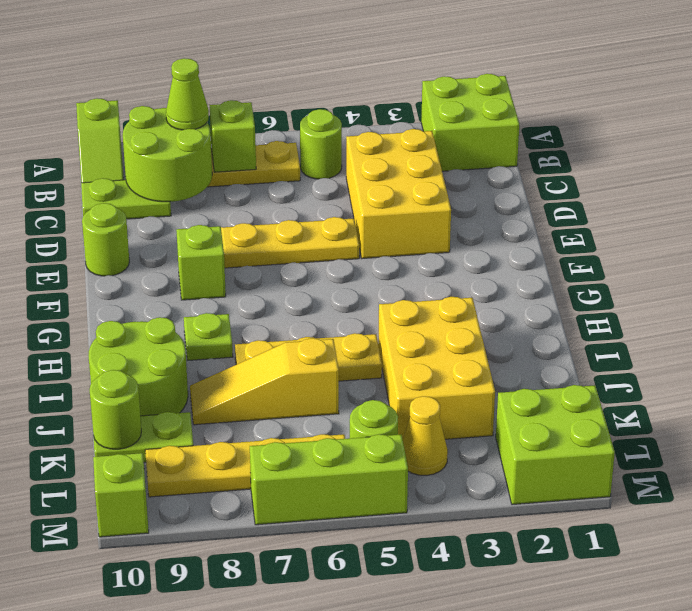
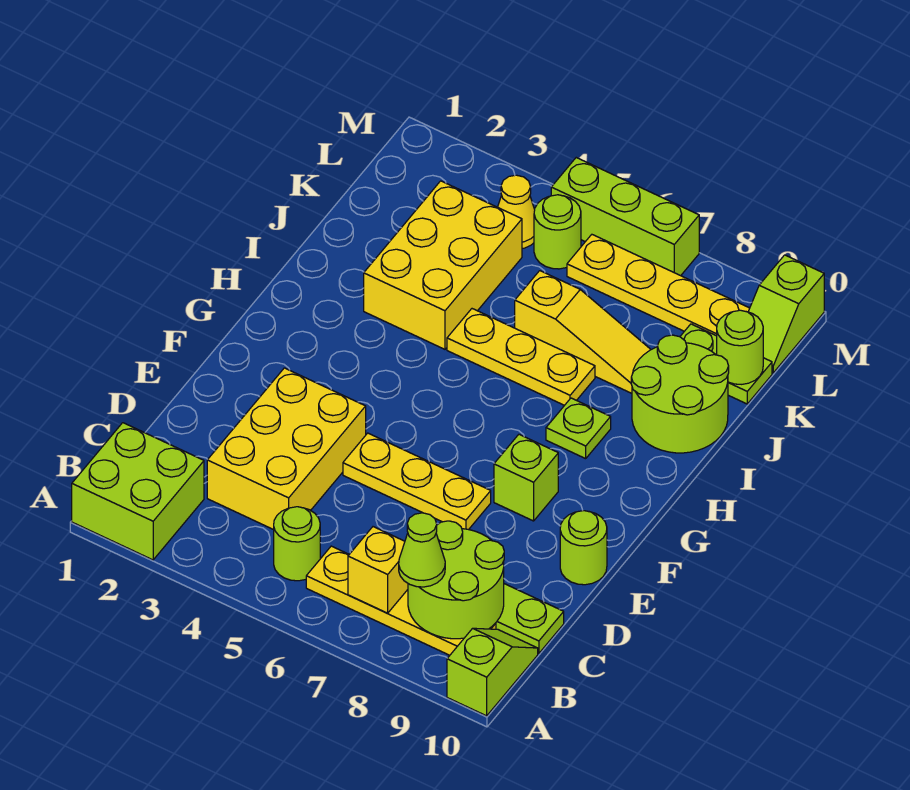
lime brick B7 level 2 -> yellow brick B7 level 2
lime brick L1:M2 level 1 -> none

